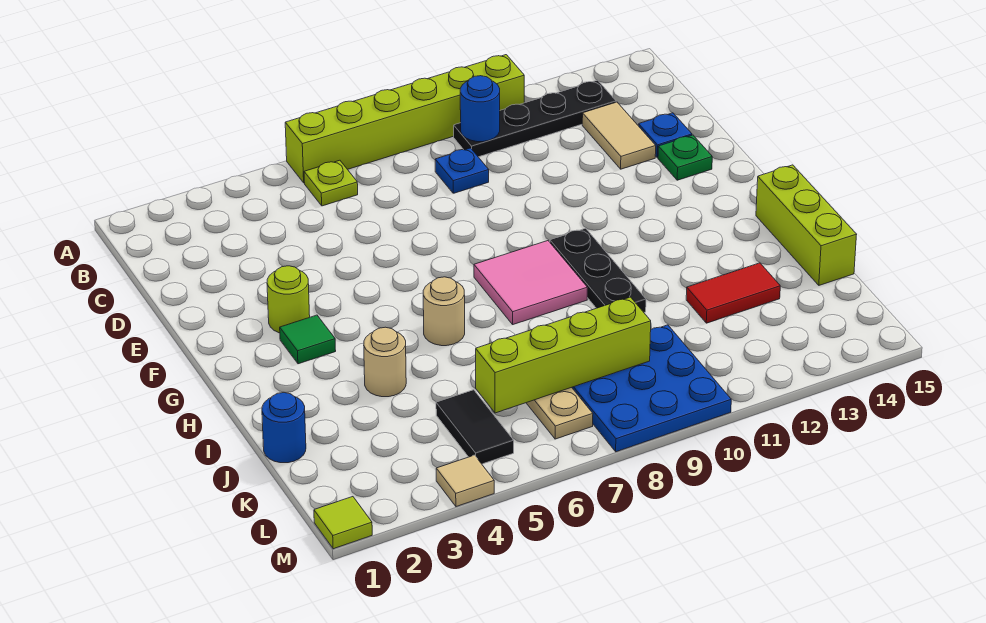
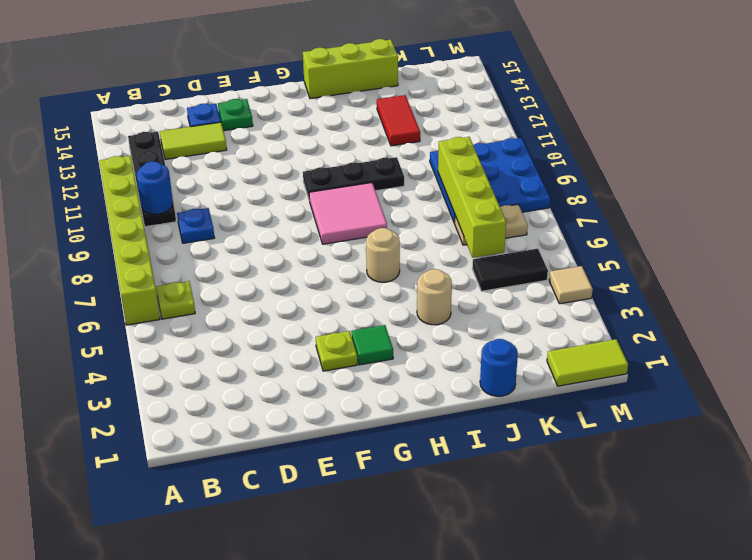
tan tile C13:D13 level 1 -> lime tile C13:D13 level 1
lime round brick F3 level 1 -> lime plate F3 level 1
lime tile M1 level 1 -> lime tile L1:M1 level 1

